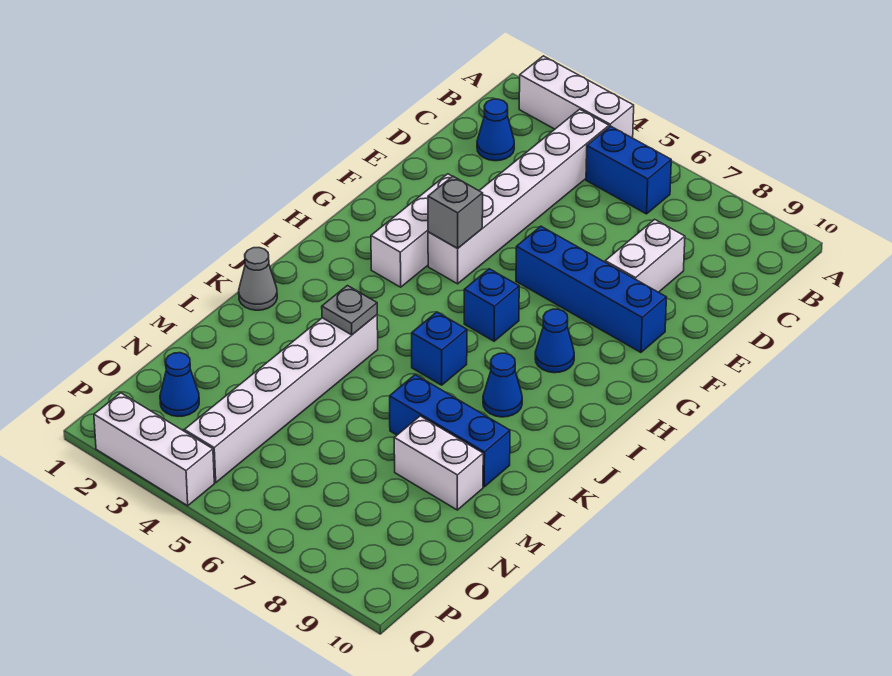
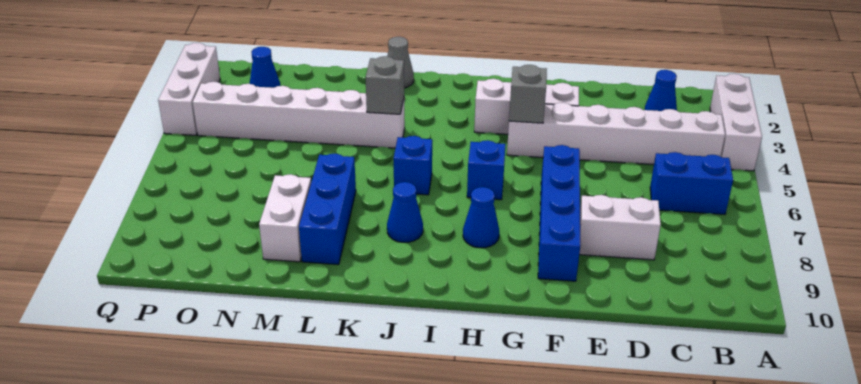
blue brick B5:B6 level 1 -> blue brick B6:C6 level 1
grey plate K4 level 2 -> grey brick K4 level 2

